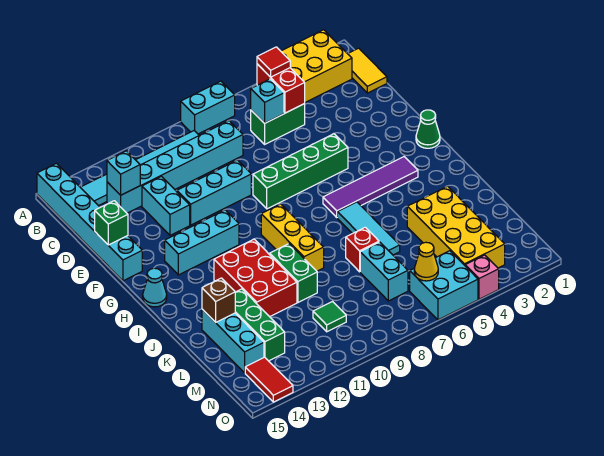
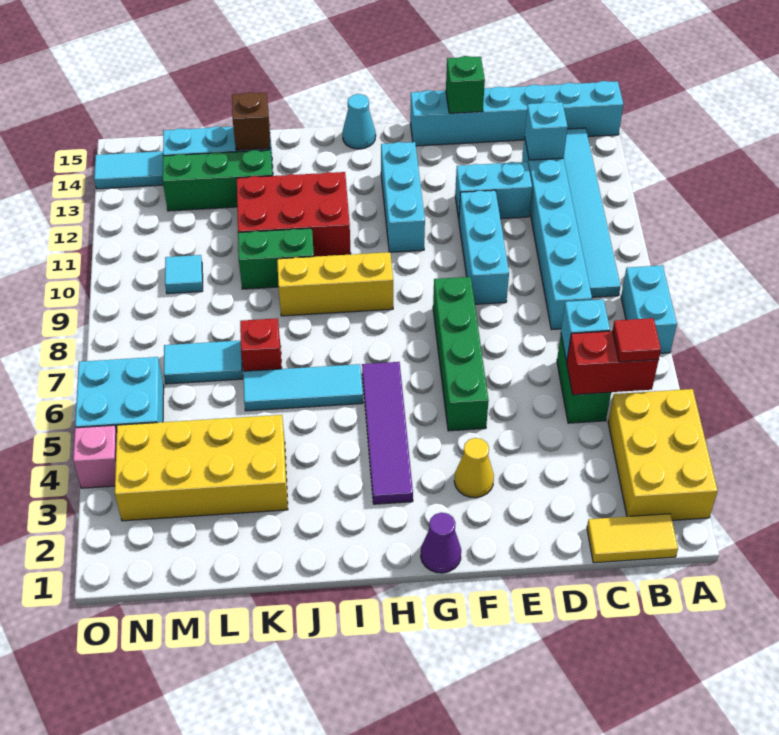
green cone G1 level 1 -> purple cone G1 level 1
cyan brick L7:M7 level 1 -> cyan tile L7:M7 level 1
green tile M10 level 1 -> cyan tile M10 level 1
yellow cone N6 level 2 -> yellow cone F3 level 1
red tile N14:O14 level 1 -> cyan tile N14:O14 level 1

